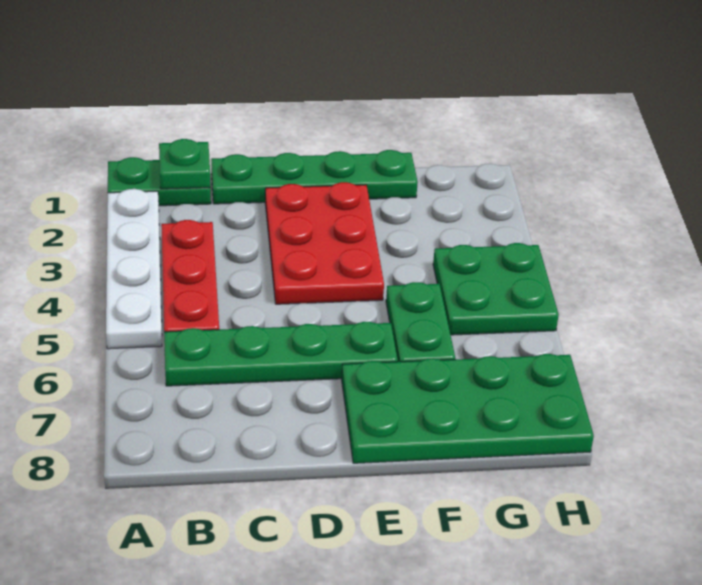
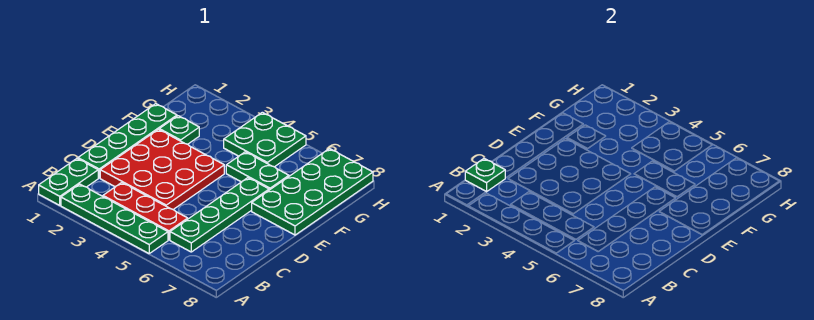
white plate A2:A5 level 1 -> green plate A2:A5 level 1
red plate D2:E4 level 1 -> red plate C2:E4 level 1
none -> green plate F2 level 1

